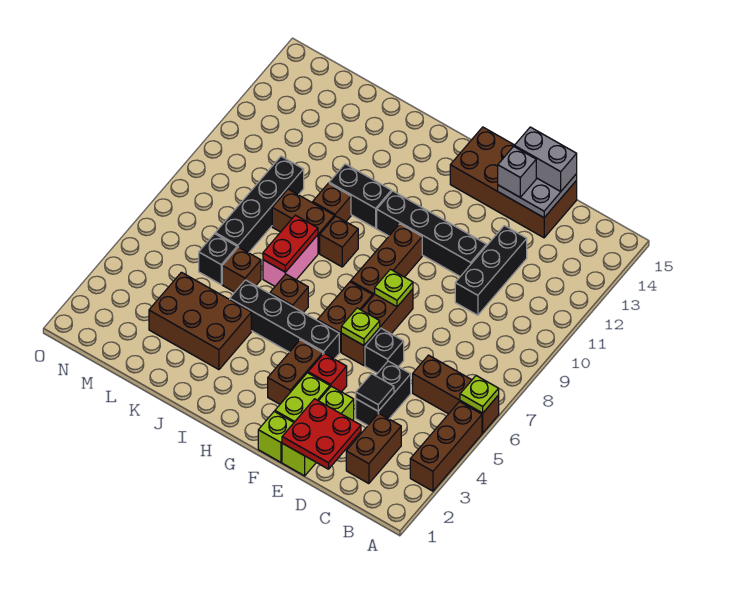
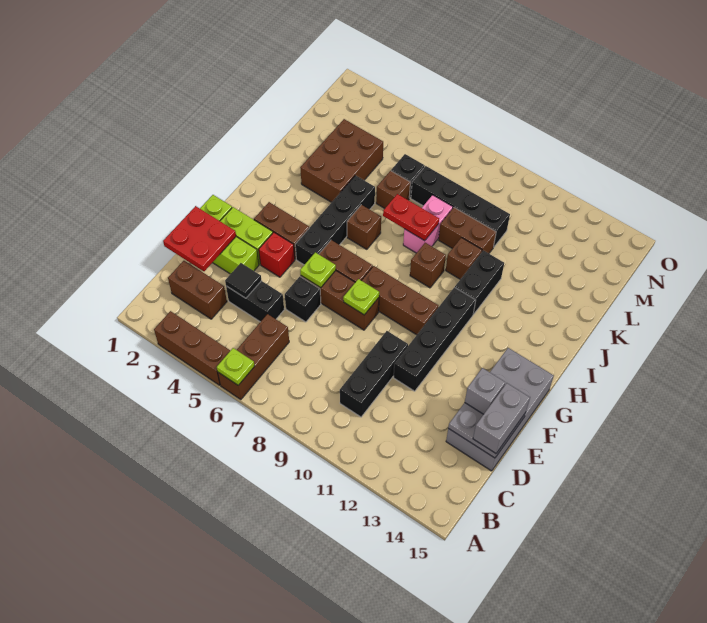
black brick D10:D12 level 1 -> black brick C10:E10 level 1
brown brick D14:G15 level 1 -> grey brick D14:G15 level 1
pink brick J7:J8 level 1 -> pink brick J8:K8 level 1
brown brick J9:K9 level 1 -> brown brick K9:K10 level 1

